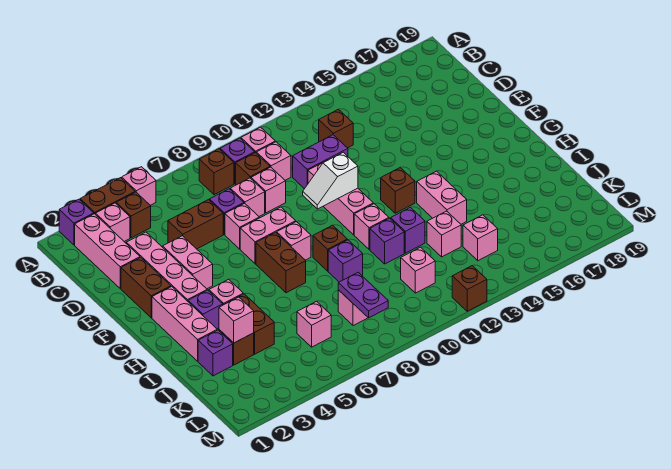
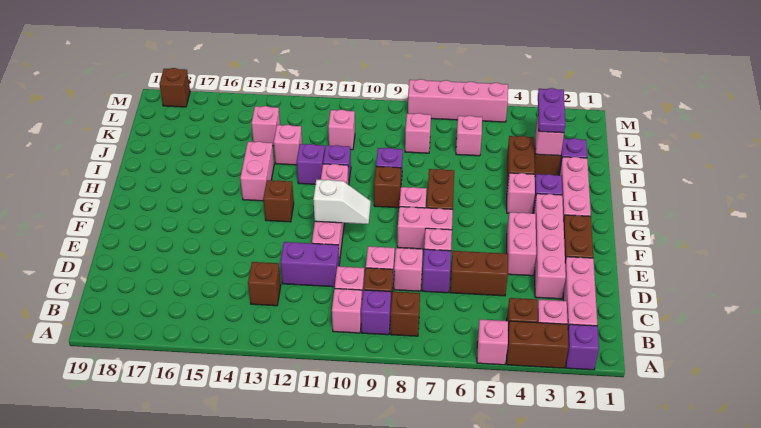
purple plate K8:L8 level 2 -> purple plate J3:K3 level 3
none -> pink brick M5:M8 level 1
brown brick M12 level 1 -> brown brick M18 level 1

